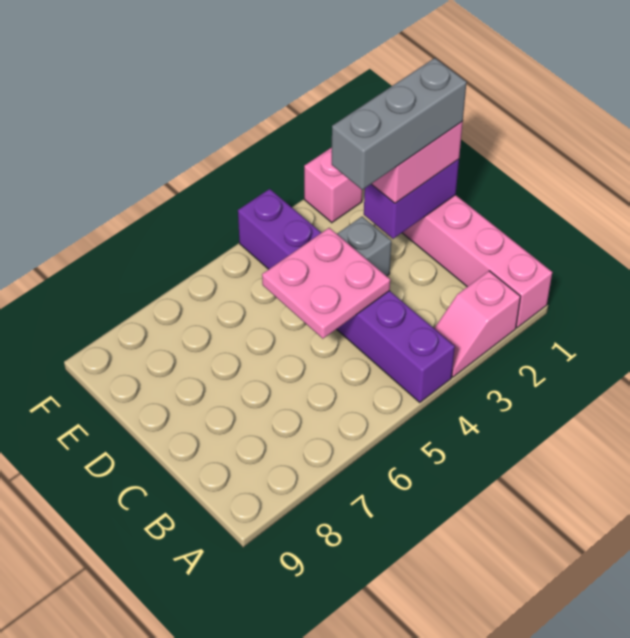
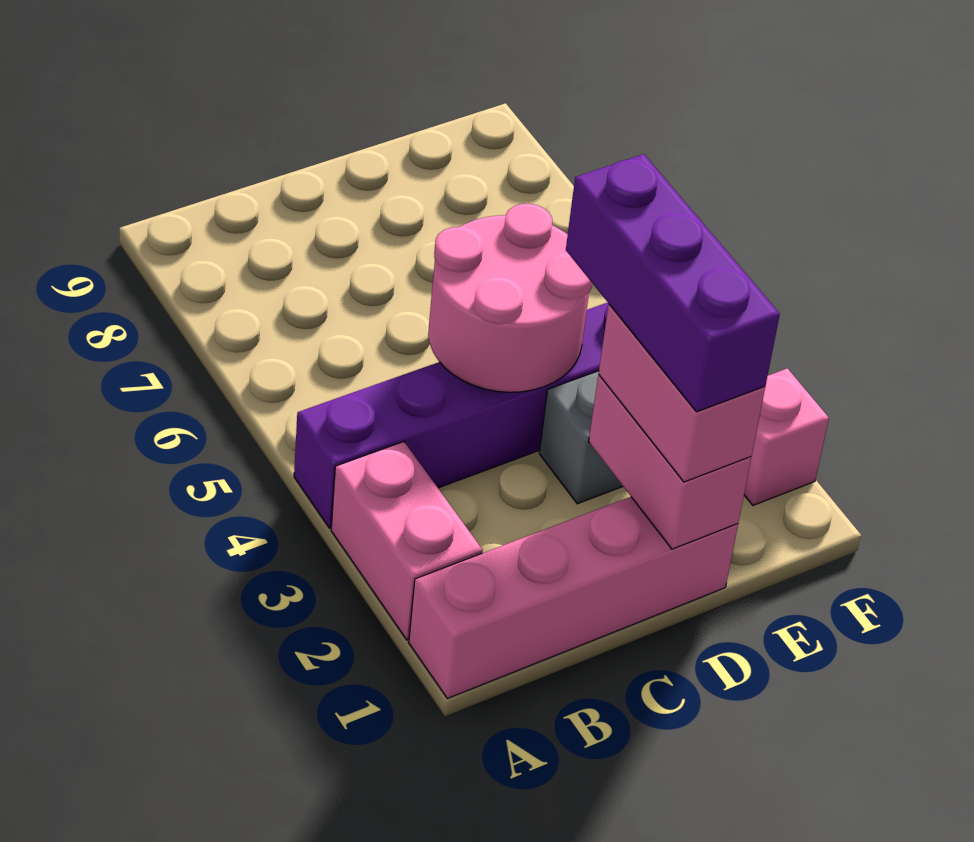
pink slope A2:A3 level 1 top 2 -> pink brick A2:A3 level 1
pink plate C4:D5 level 2 -> pink round brick C4:D5 level 2
purple brick D1:D2 level 2 -> pink brick D1:D2 level 2
grey brick D1:D3 level 4 -> purple brick D1:D3 level 4

